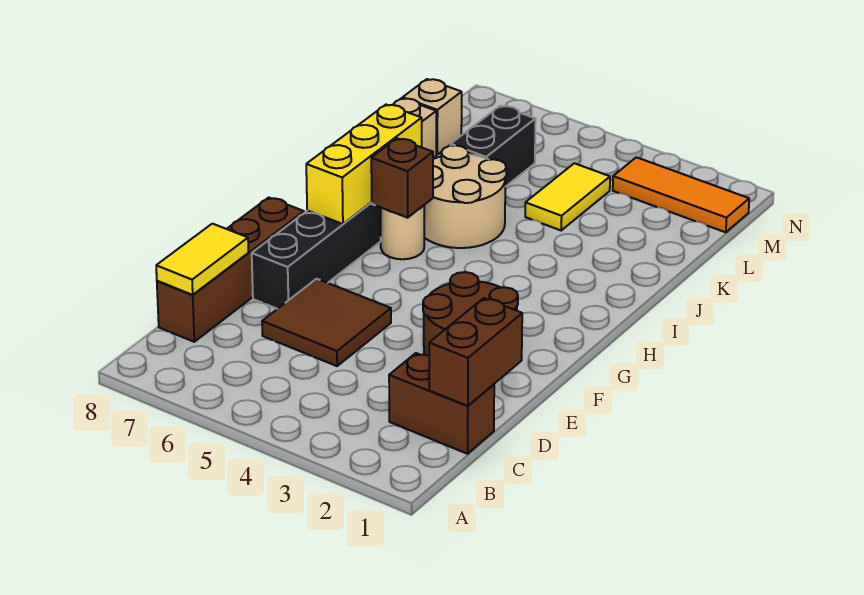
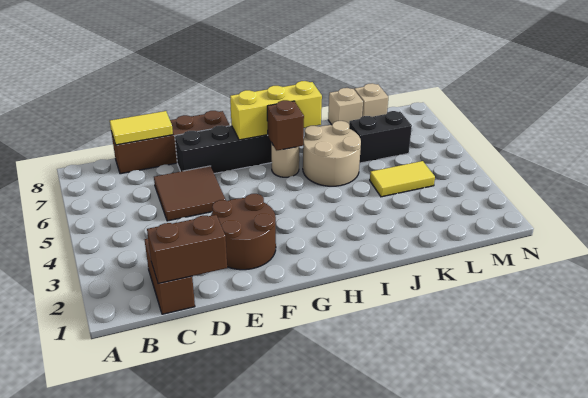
orange tile M1:M3 level 1 -> none

